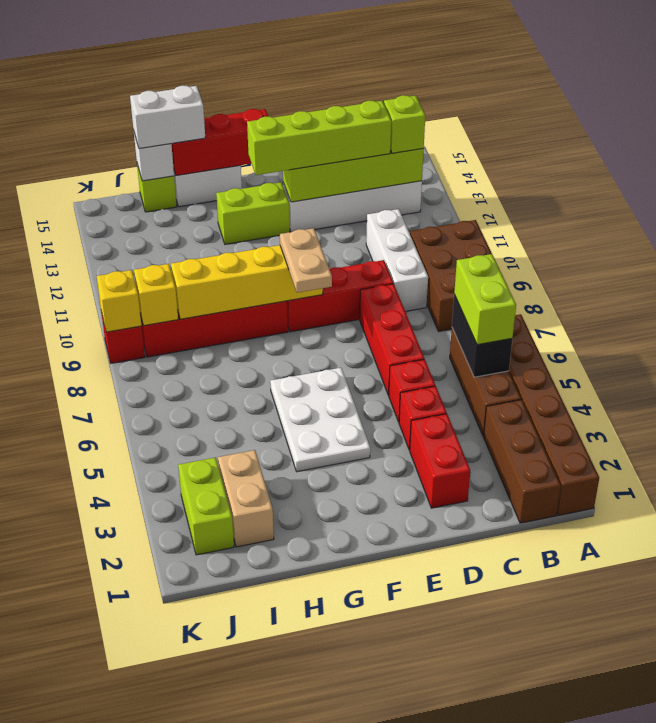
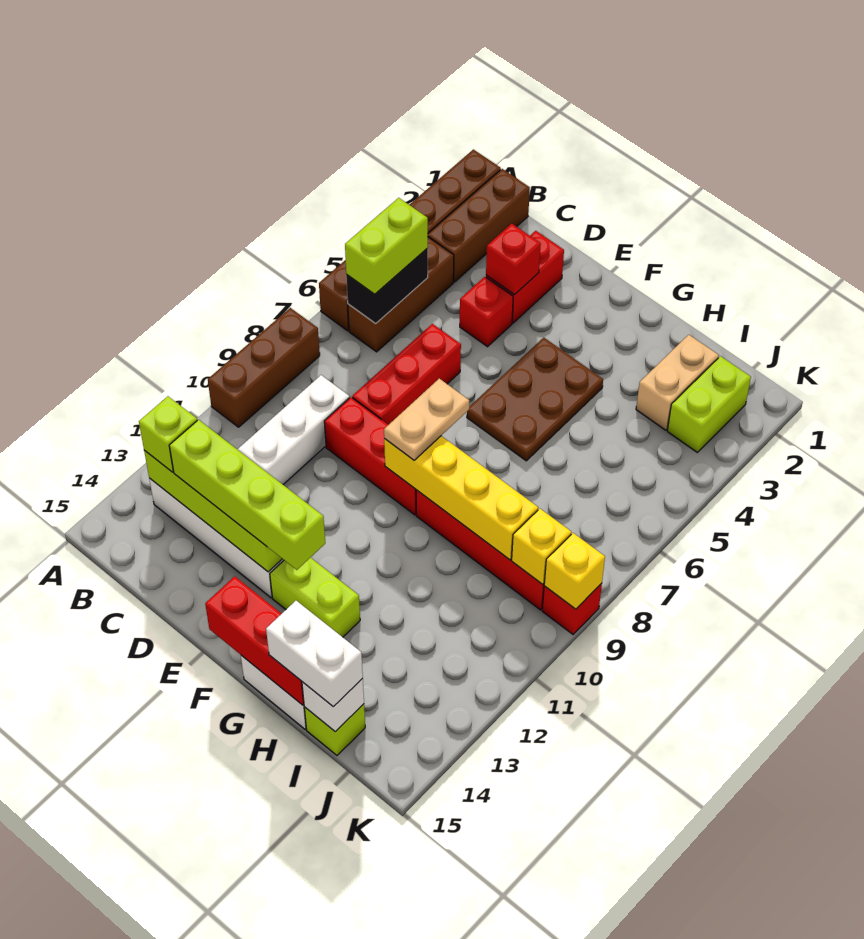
brown brick A8:B10 level 1 -> brown brick A8:A10 level 1
red brick D5 level 1 -> red brick D3 level 2
white plate F4:G6 level 1 -> brown plate F4:G6 level 1

